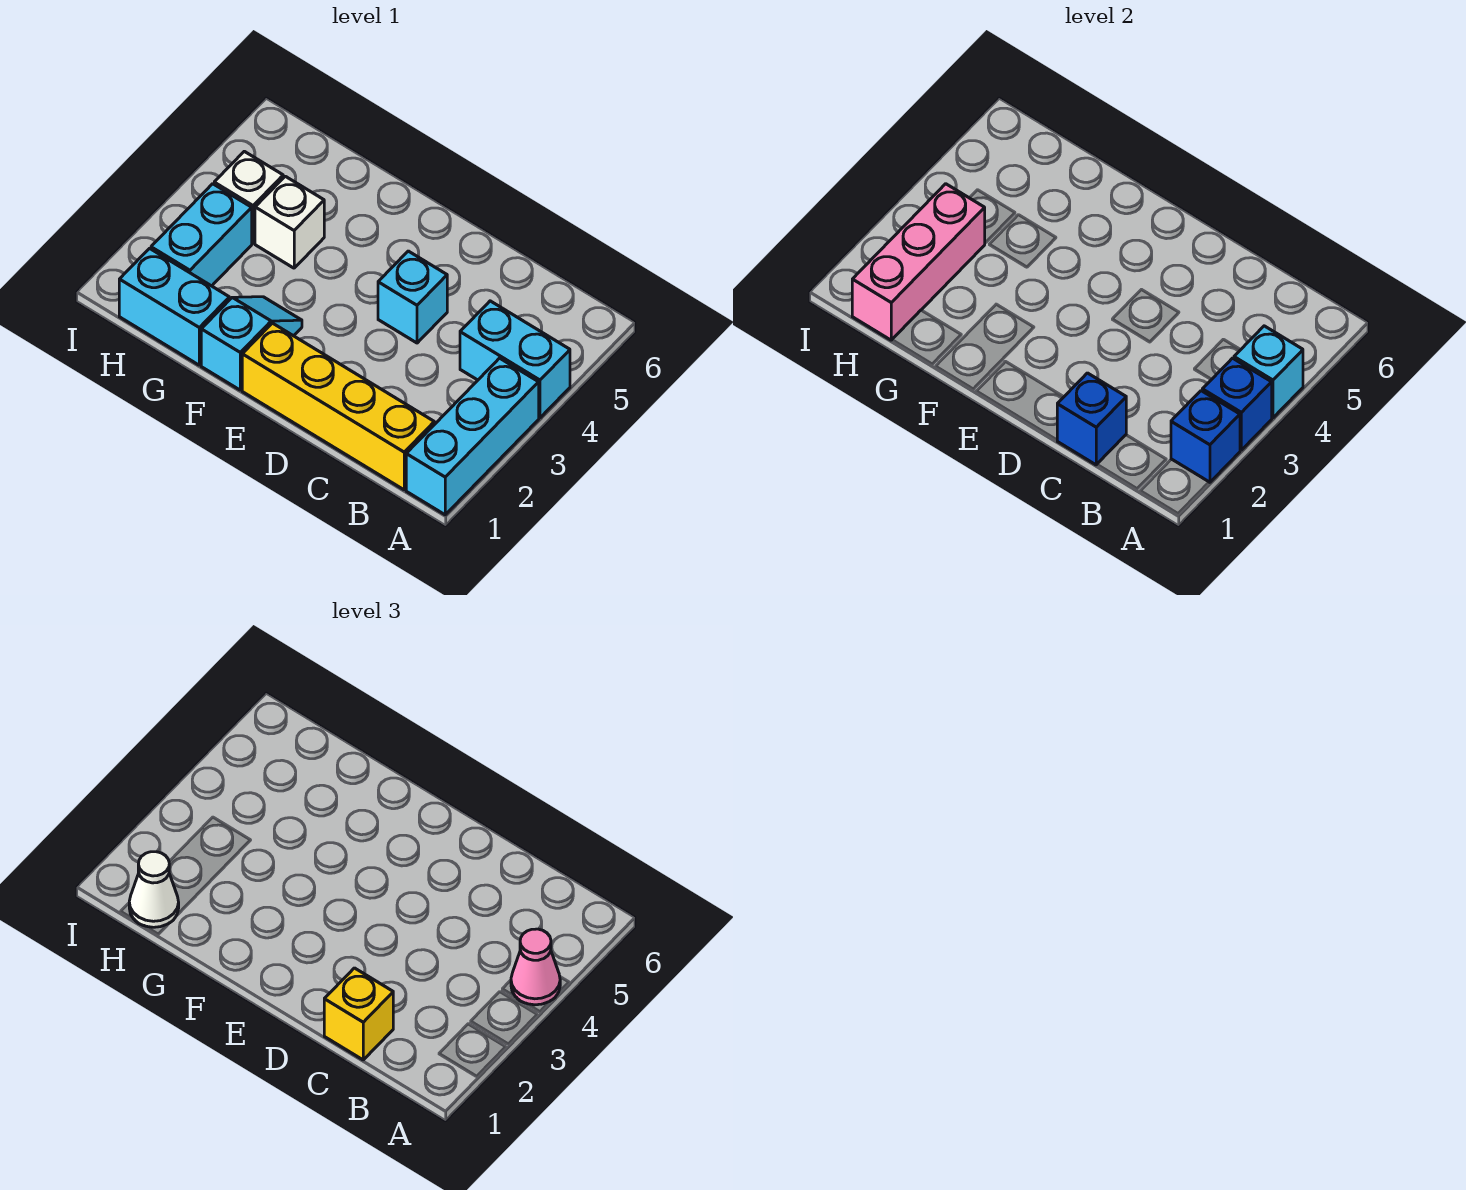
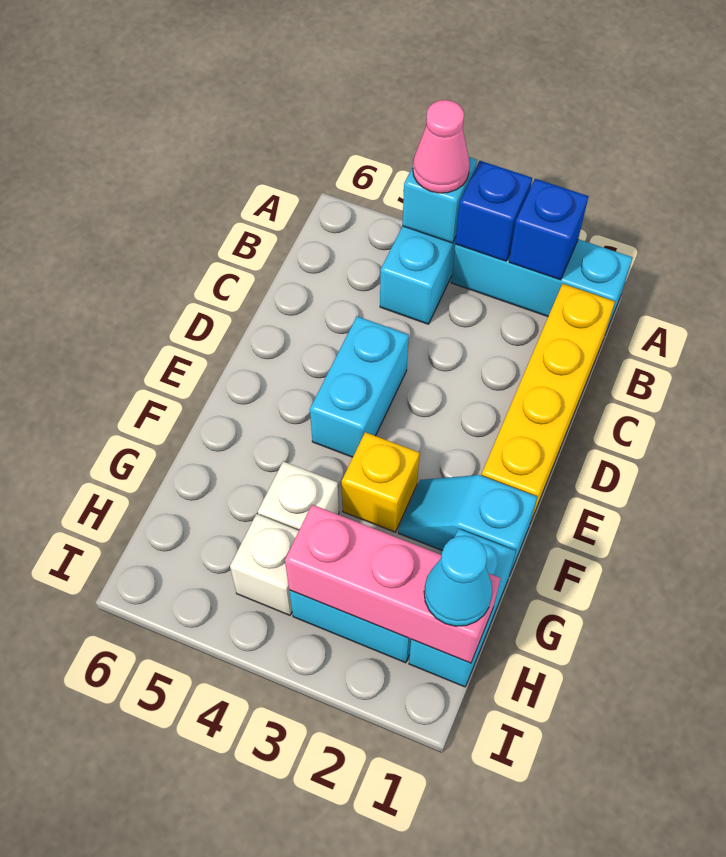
blue brick C1 level 2 -> none
yellow brick C1 level 3 -> yellow brick F3 level 1
cyan brick D4 level 1 -> cyan brick D4:E4 level 1
white cone H1 level 3 -> cyan cone H1 level 3

